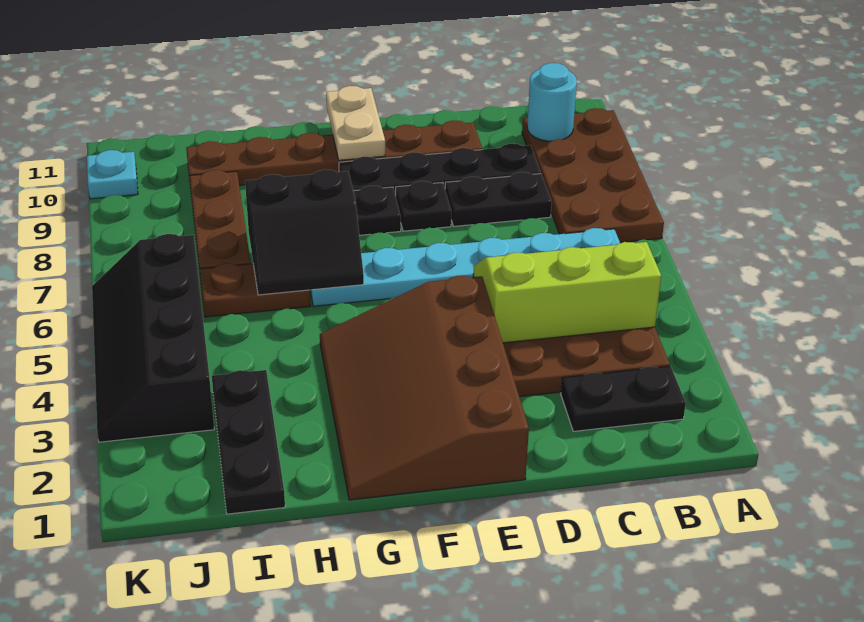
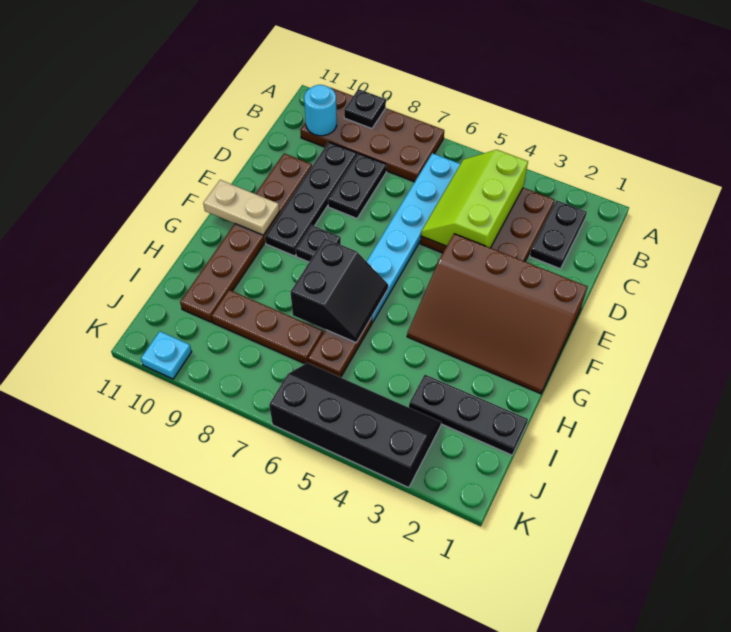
black plate E8 level 1 -> black plate A9 level 2
black slope J3:K6 level 1 top J -> black slope J3:K6 level 1 top K

